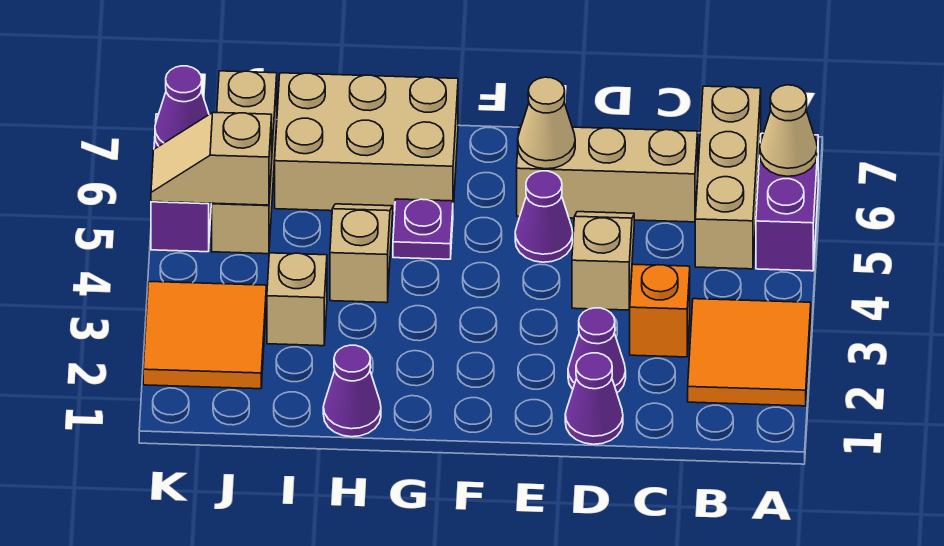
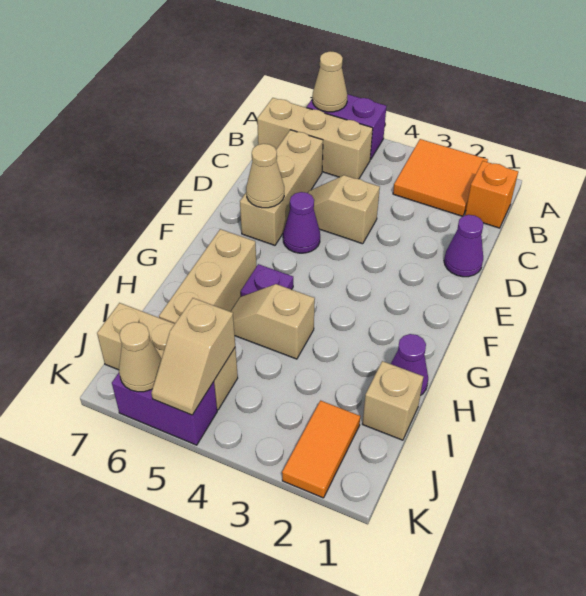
orange brick C3 level 1 -> orange brick B1 level 1
purple cone D2 level 1 -> none
tan brick G6:I7 level 1 -> tan brick G6:I6 level 1
tan brick I3 level 1 -> tan brick I1 level 1
orange tile J2:K3 level 1 -> orange tile J2:K2 level 1
purple cone K6 level 2 -> tan cone K6 level 2

